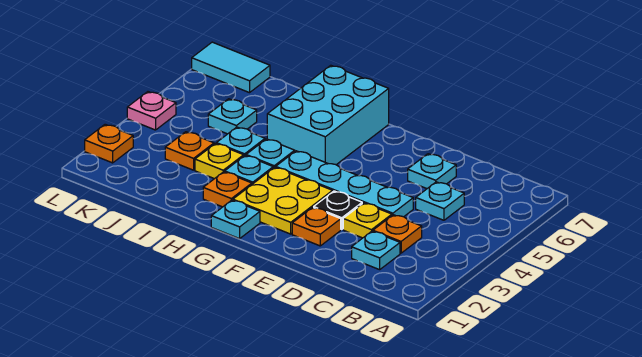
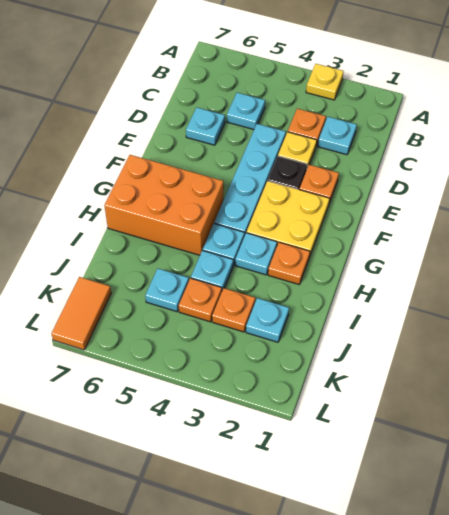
cyan plate G1 level 1 -> cyan plate J2 level 1
cyan brick G5:H7 level 1 -> orange brick G5:H7 level 1
yellow plate I3 level 1 -> yellow plate A3 level 1
cyan tile K7:L7 level 1 -> orange tile K7:L7 level 1
orange plate L2 level 1 -> orange plate J4 level 1
pink plate L4 level 1 -> none

